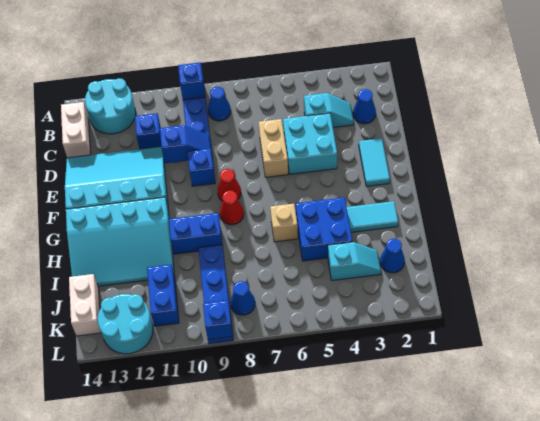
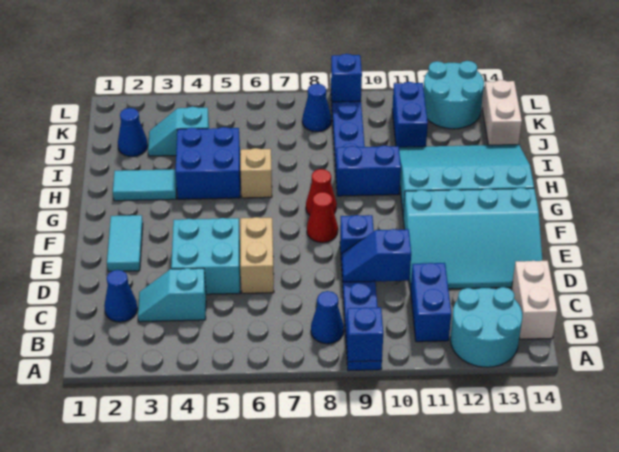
blue brick C11 level 1 -> blue brick B11:C11 level 1

